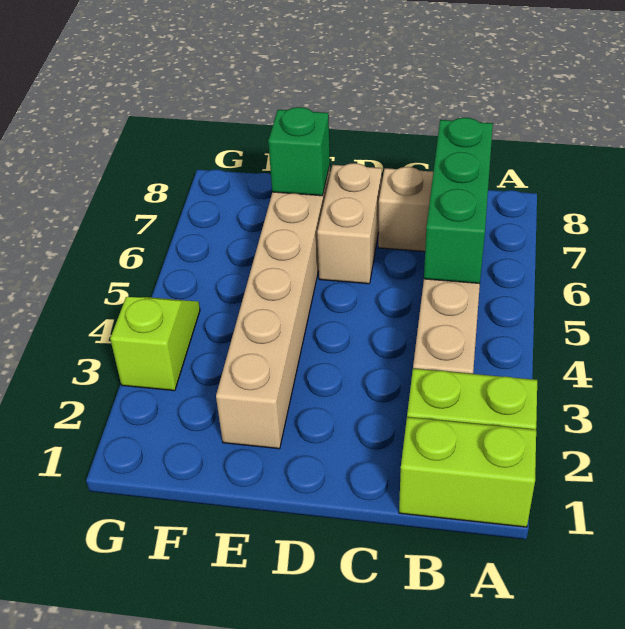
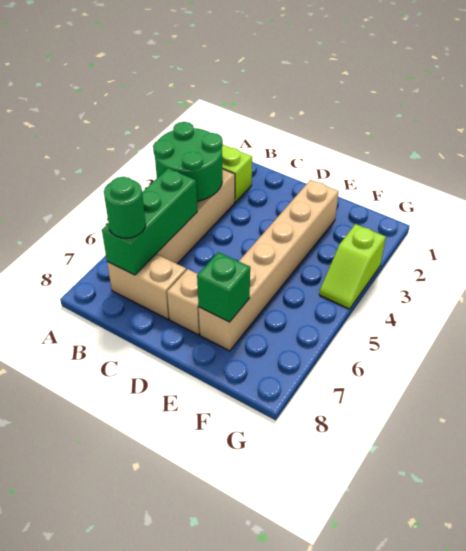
lime brick A1:B1 level 1 -> none
none -> green round brick A3:B4 level 2
none -> green round brick B7 level 3
tan brick D6:D7 level 1 -> tan brick D7 level 1

